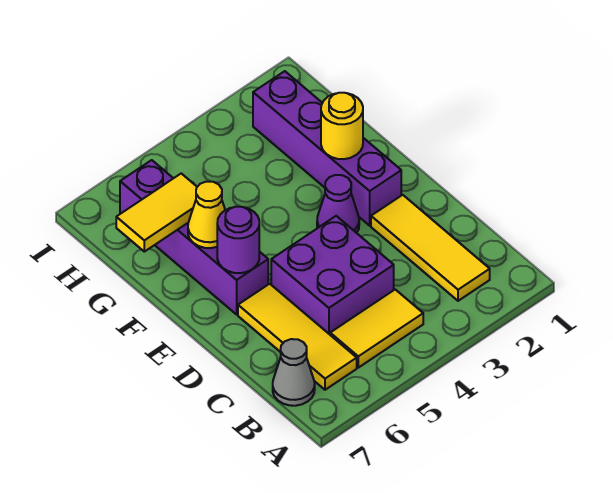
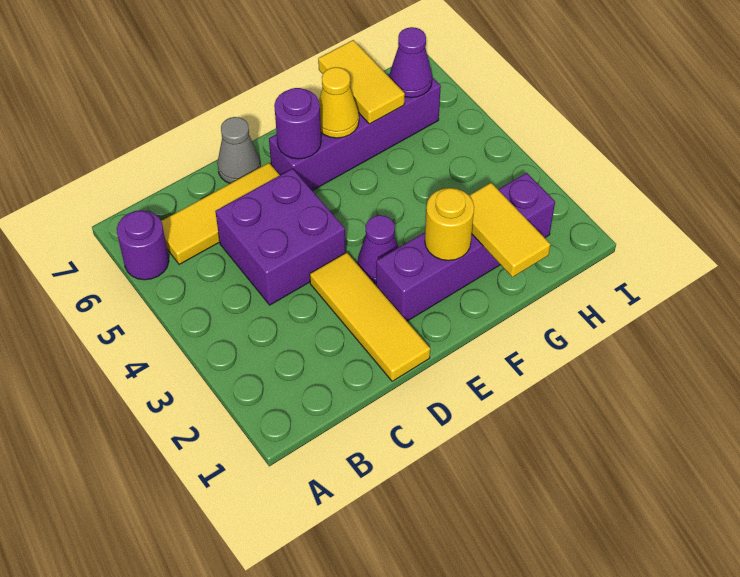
none -> purple round brick A6 level 1
yellow tile B2:D2 level 1 -> yellow tile D1:D3 level 1
yellow tile B4:B5 level 1 -> yellow tile G1:G2 level 2
grey cone B7 level 1 -> grey cone D7 level 1
none -> purple cone H6 level 2

